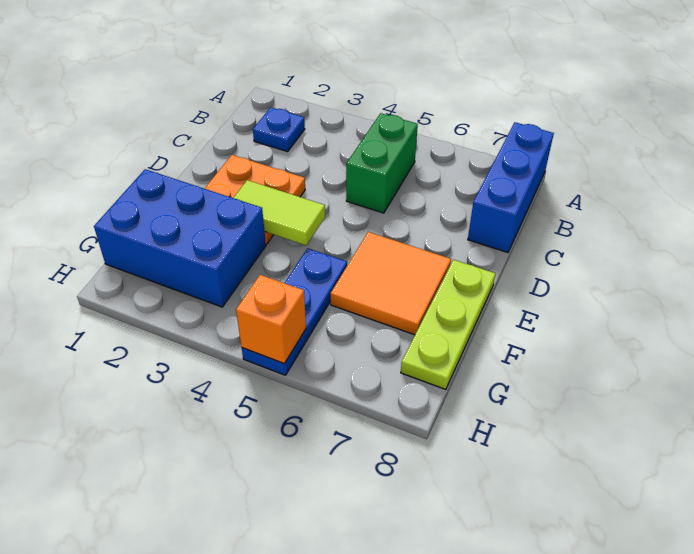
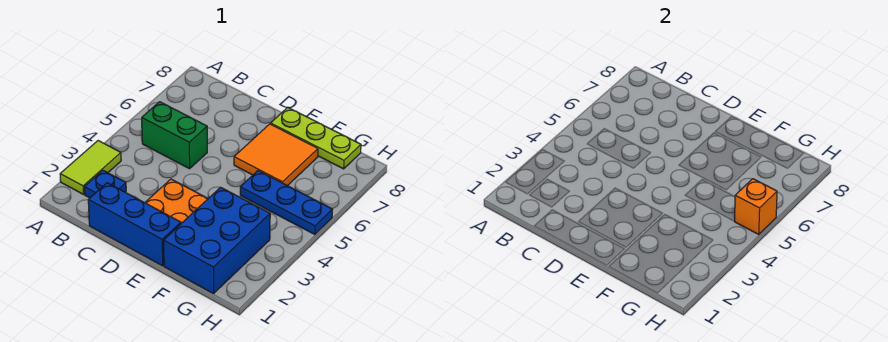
blue brick A8:C8 level 1 -> blue brick C1:E1 level 1
lime tile E3:E4 level 2 -> lime tile A2:A3 level 1

